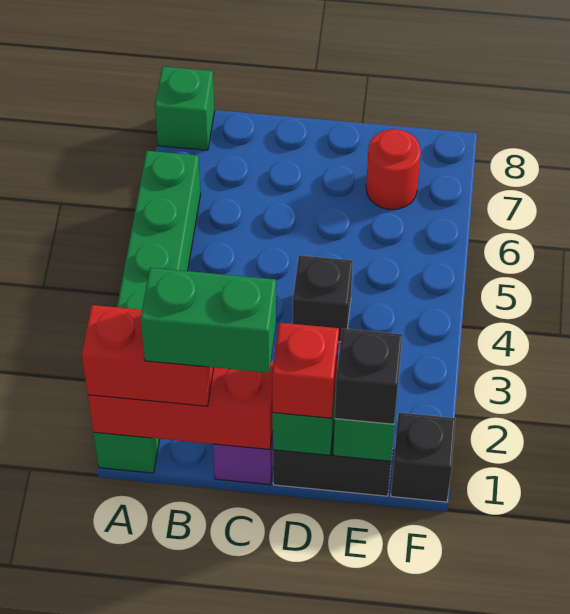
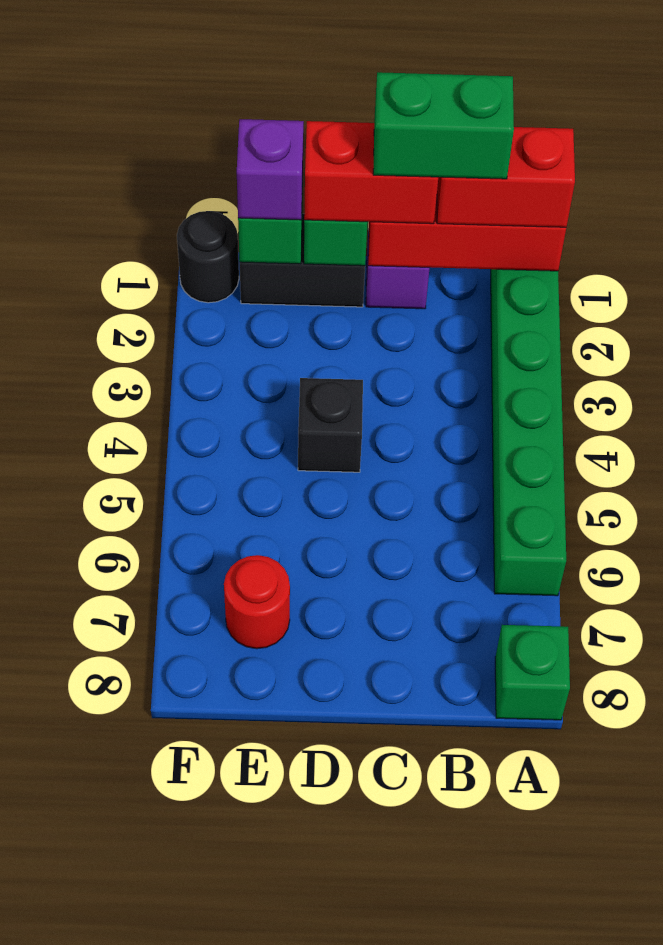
red brick D1 level 3 -> red brick C1:D1 level 3
black brick E1 level 3 -> purple brick E1 level 3
black brick F1 level 1 -> black round brick F1 level 1

